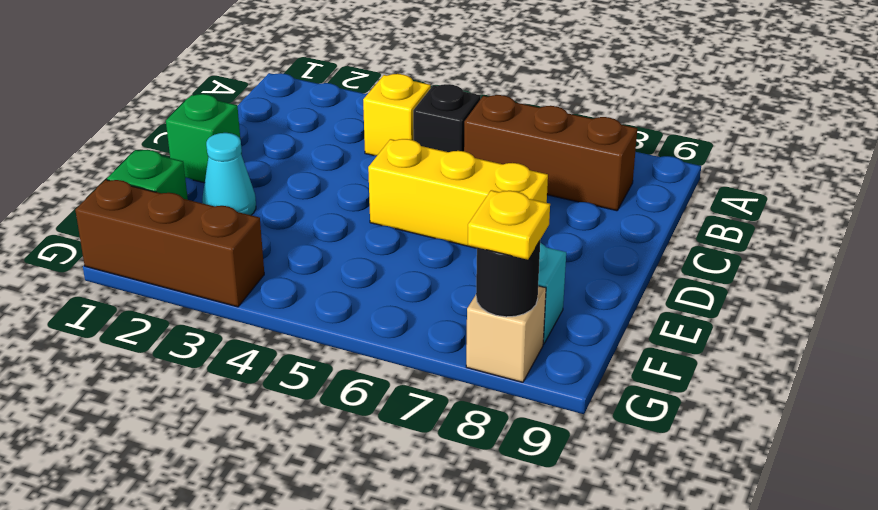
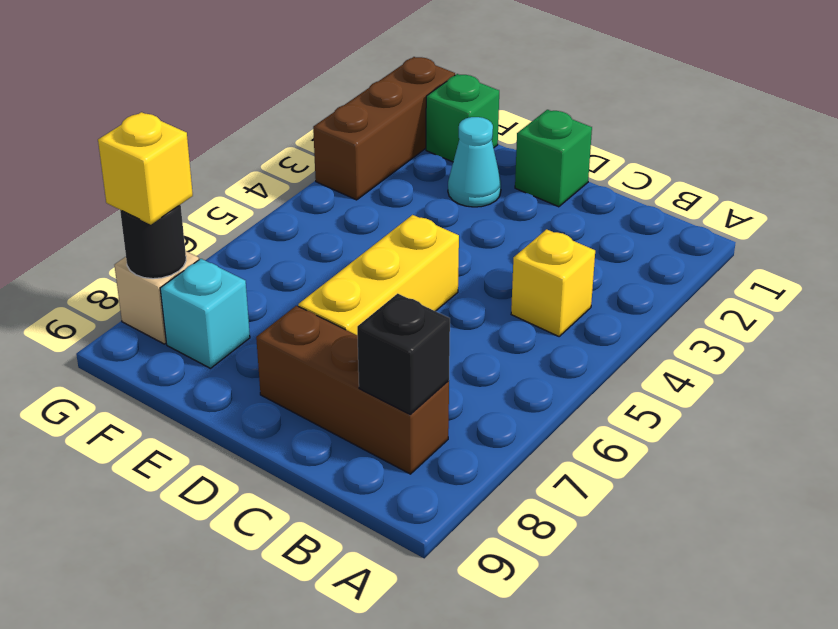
black brick B5 level 1 -> black brick B8 level 2
brown brick B6:B8 level 1 -> brown brick B8:D8 level 1
yellow plate G8 level 3 -> yellow brick G8 level 3

